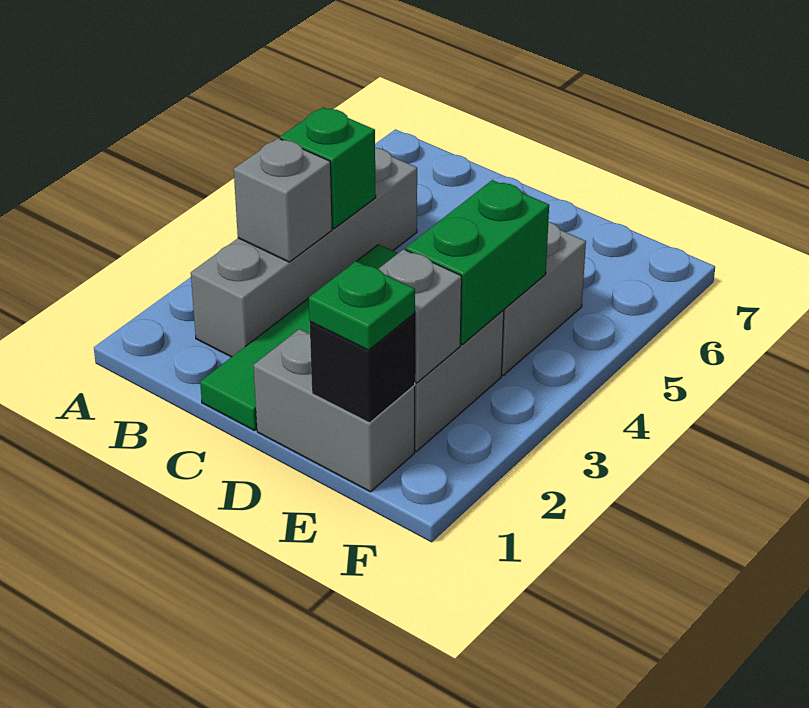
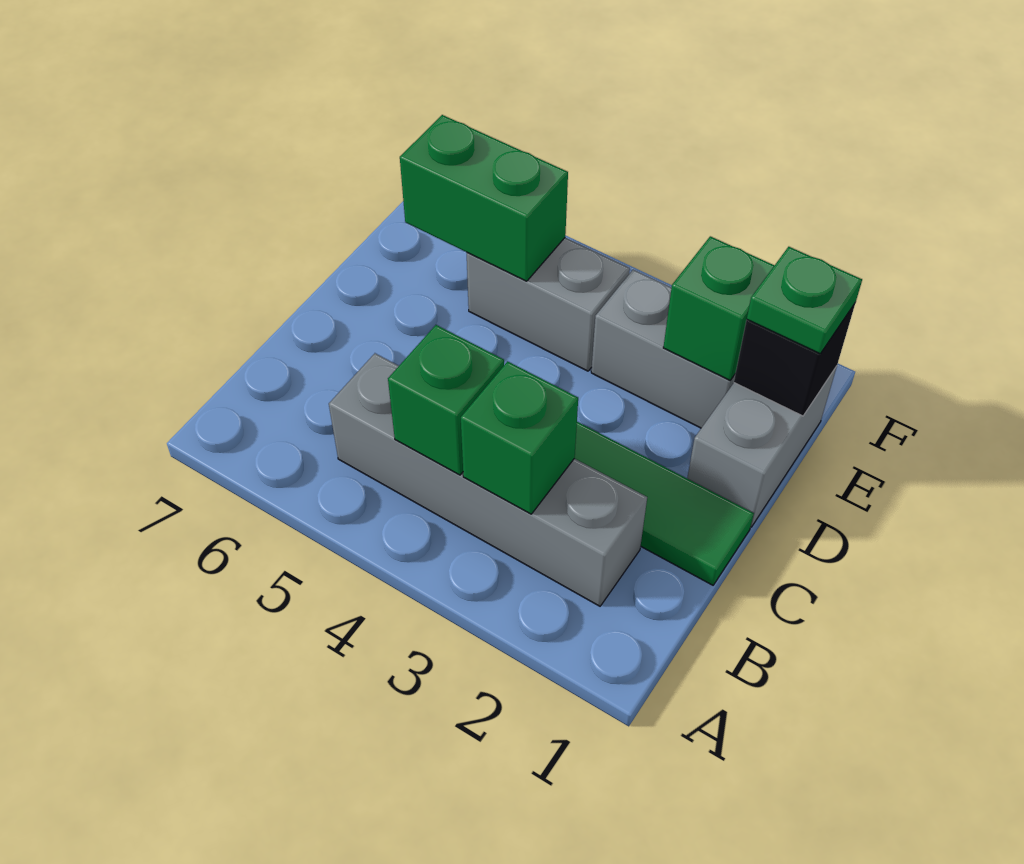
grey brick B3 level 2 -> green brick B3 level 2
grey brick E2 level 2 -> green brick E2 level 2
green brick E3:E4 level 2 -> green brick E5:E6 level 2

